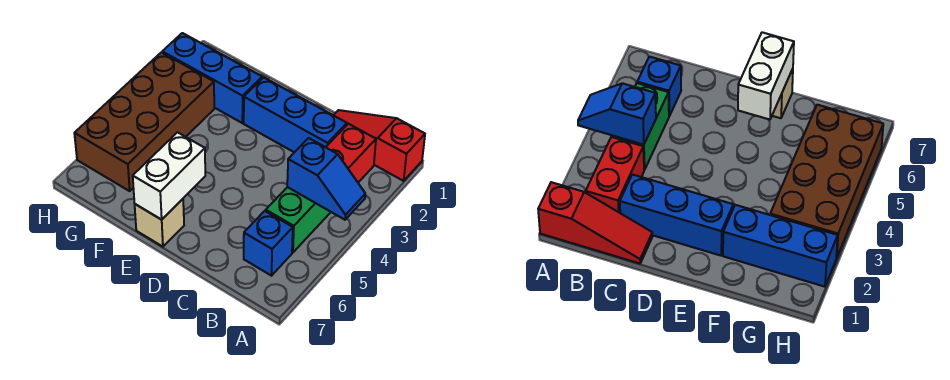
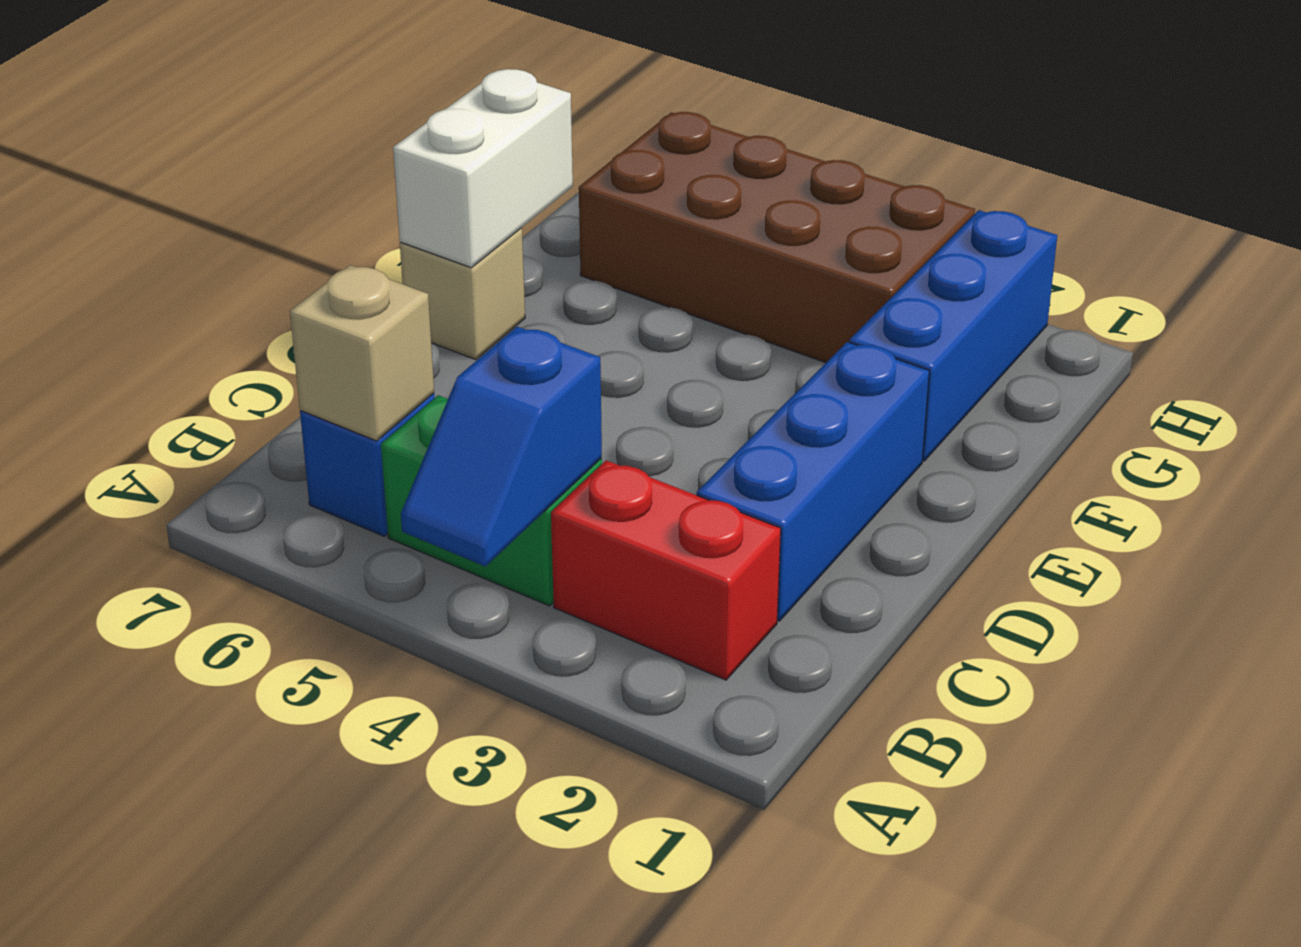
red slope A1:C1 level 1 top A -> none
none -> tan brick B6 level 2
white brick E6:E7 level 2 -> white brick E7:F7 level 2

